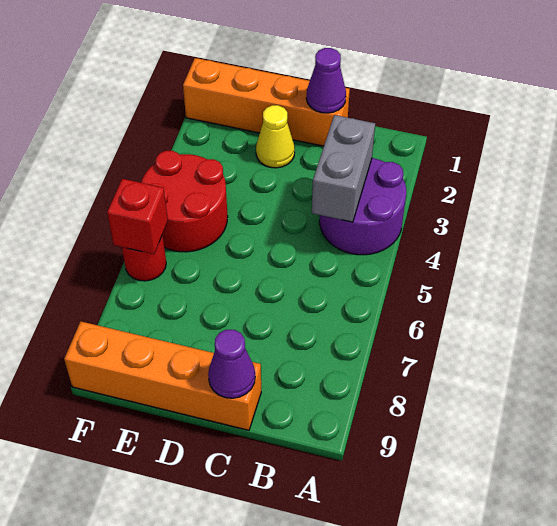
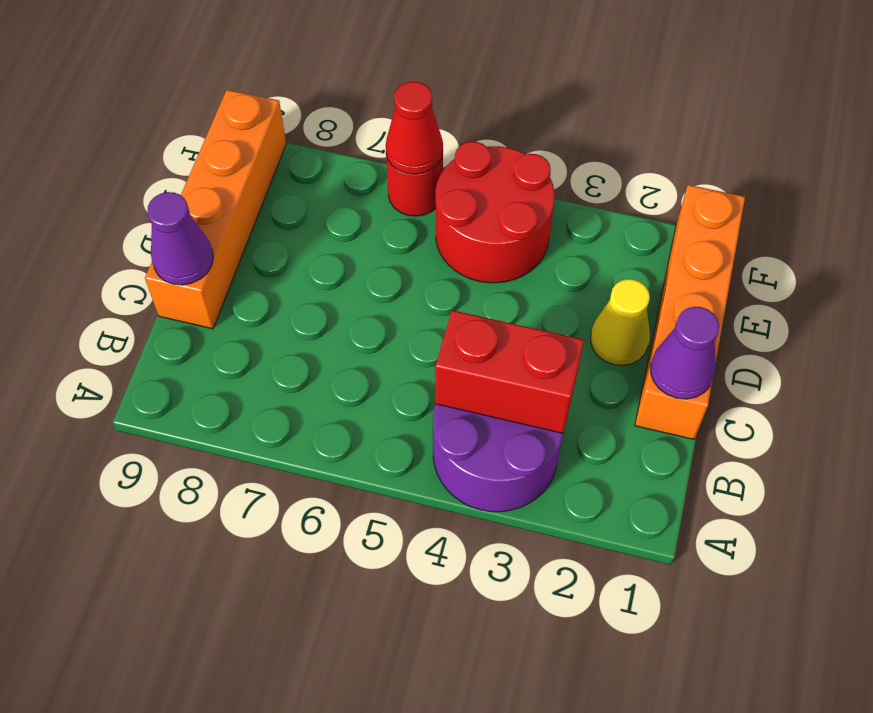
grey brick B3:B4 level 2 -> red brick B3:B4 level 2
red brick F6 level 2 -> red cone F6 level 2

